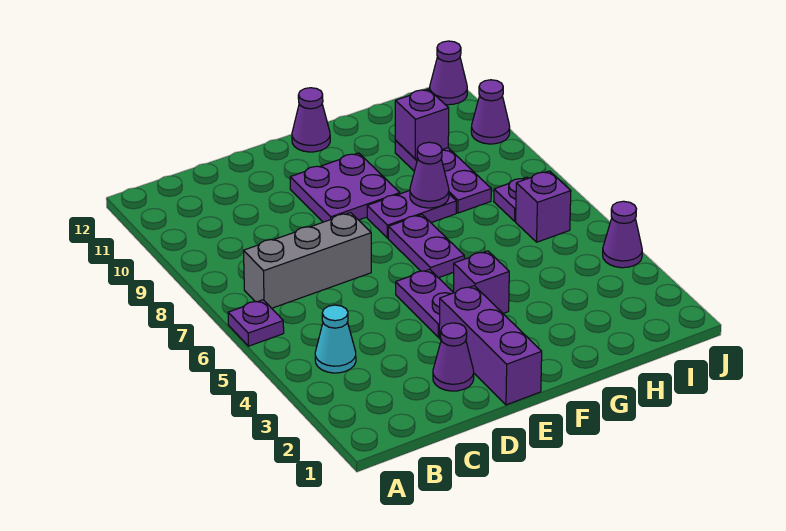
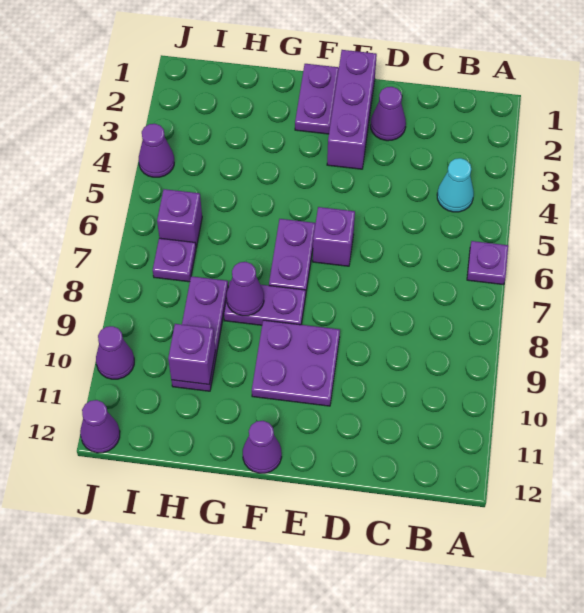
grey brick B7:D7 level 1 -> none
purple plate E4:E5 level 1 -> purple plate F1:F2 level 1
purple brick F4 level 1 -> purple brick E6 level 1

